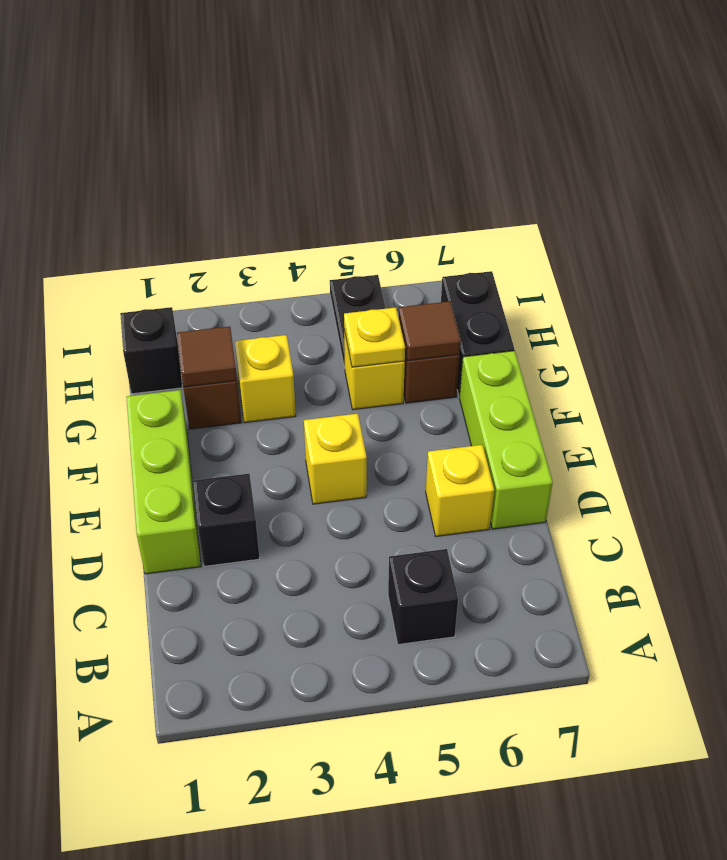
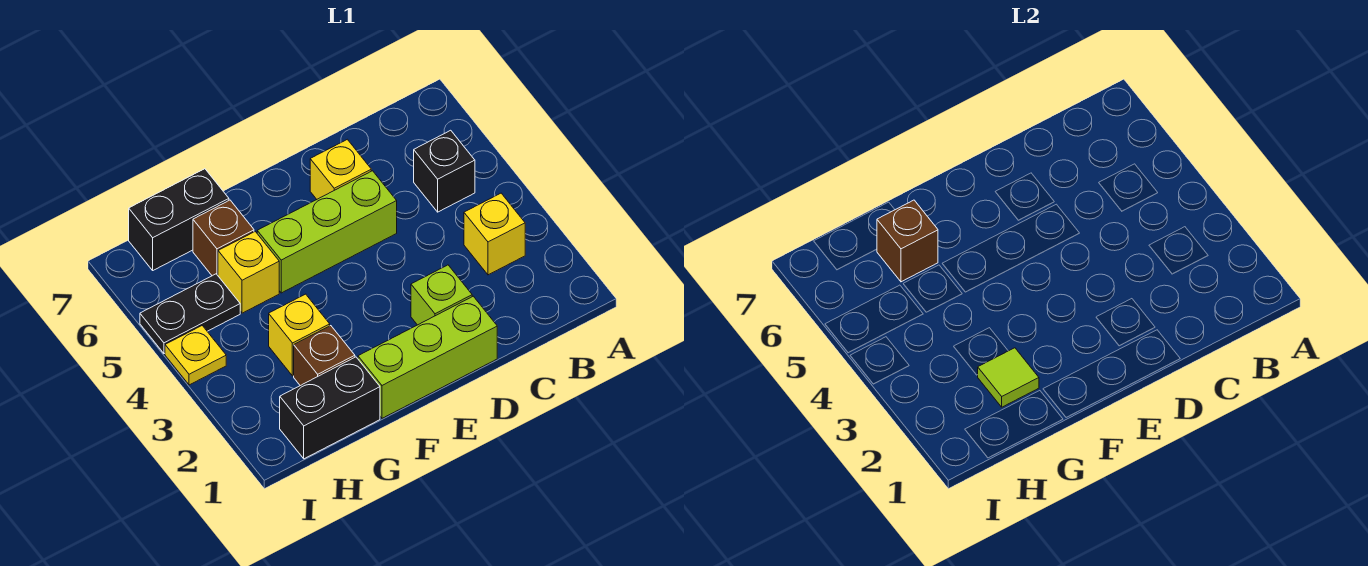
black brick D2 level 1 -> lime brick D2 level 1
lime brick D7:F7 level 1 -> lime brick D5:F5 level 1
yellow brick E4 level 1 -> yellow brick B3 level 1
brown tile G2 level 2 -> lime tile G2 level 2
yellow plate G5 level 2 -> yellow plate I4 level 1
brown tile G6 level 2 -> brown brick G6 level 2
black brick H1 level 1 -> black brick G1:H1 level 1

